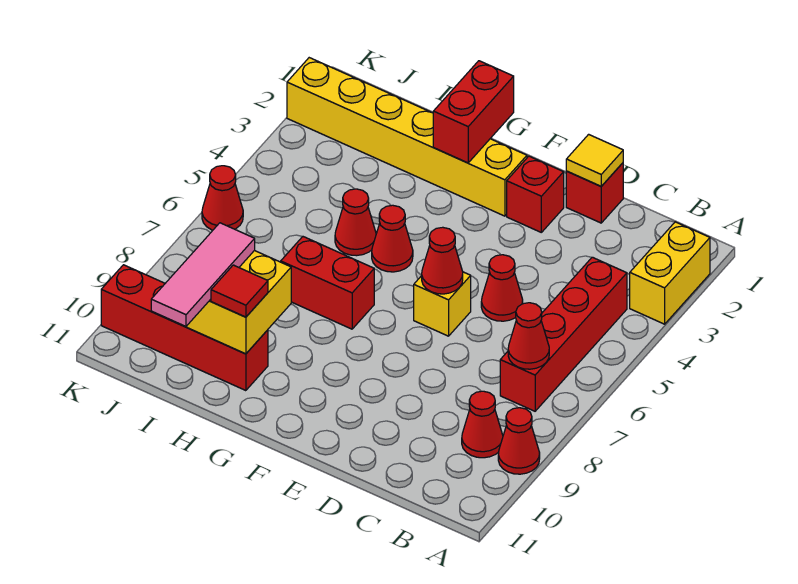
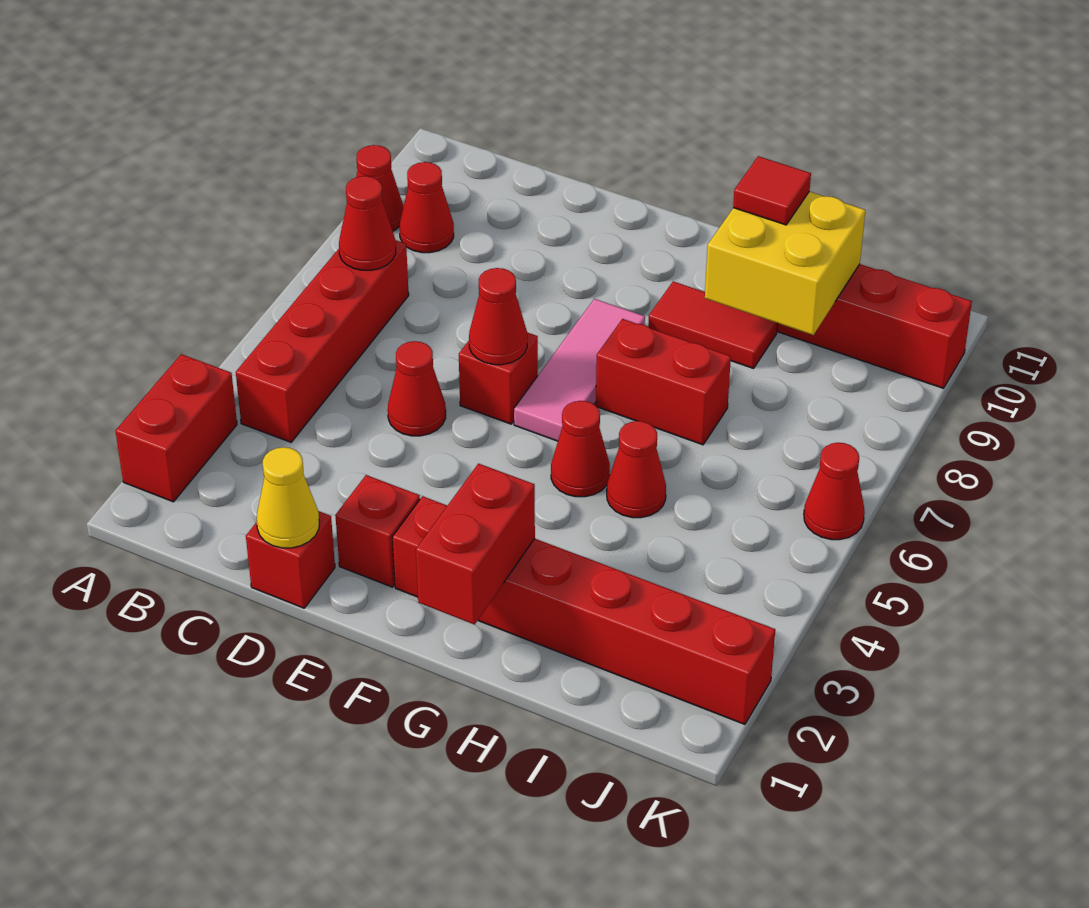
yellow brick A2:A3 level 1 -> red brick A2:A3 level 1
yellow tile D1 level 2 -> yellow cone D1 level 2
yellow brick E6 level 1 -> red brick E6 level 1
yellow brick F2:K2 level 1 -> red brick F2:K2 level 1
none -> red tile G9:H9 level 1
pink tile I9:I11 level 3 -> pink tile F6:F8 level 1

